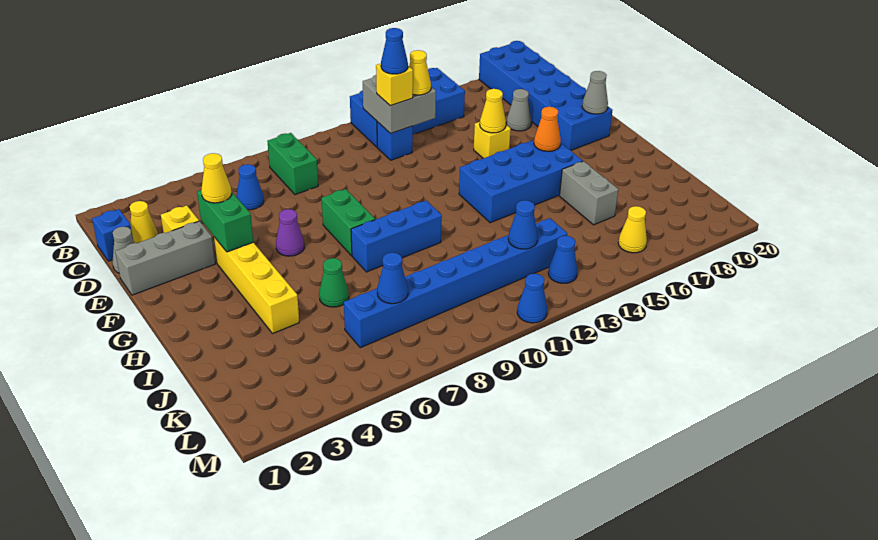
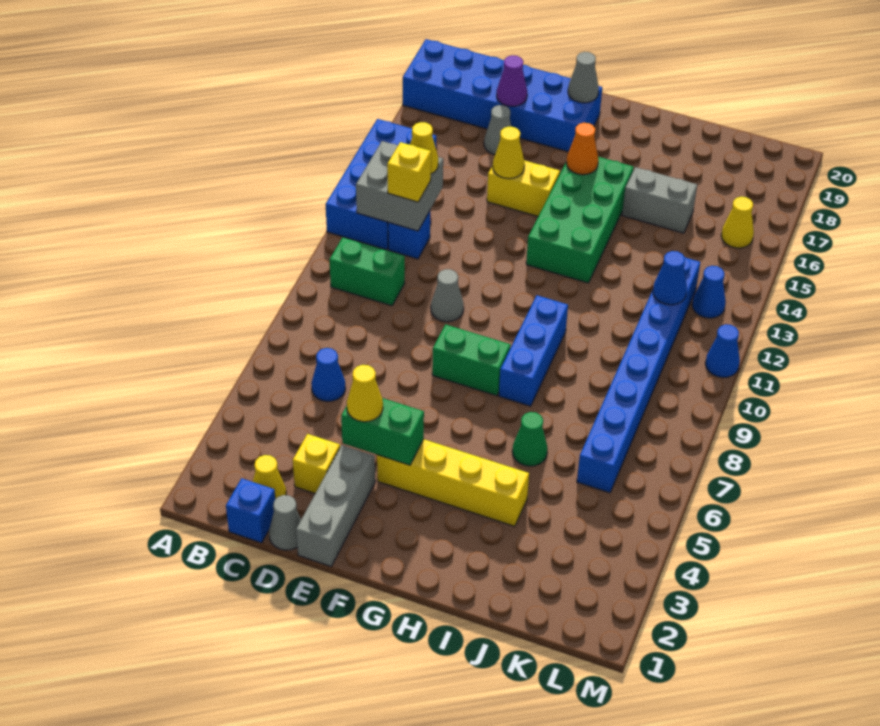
green brick B8:C8 level 1 -> green brick B10:C10 level 1
blue cone C12 level 4 -> none
none -> grey cone E10 level 1
yellow brick E15 level 1 -> yellow brick E15:F15 level 1
purple cone F6 level 1 -> purple cone D18 level 2
blue brick G13:H16 level 1 -> green brick G13:H16 level 1
blue cone K7 level 2 -> none

